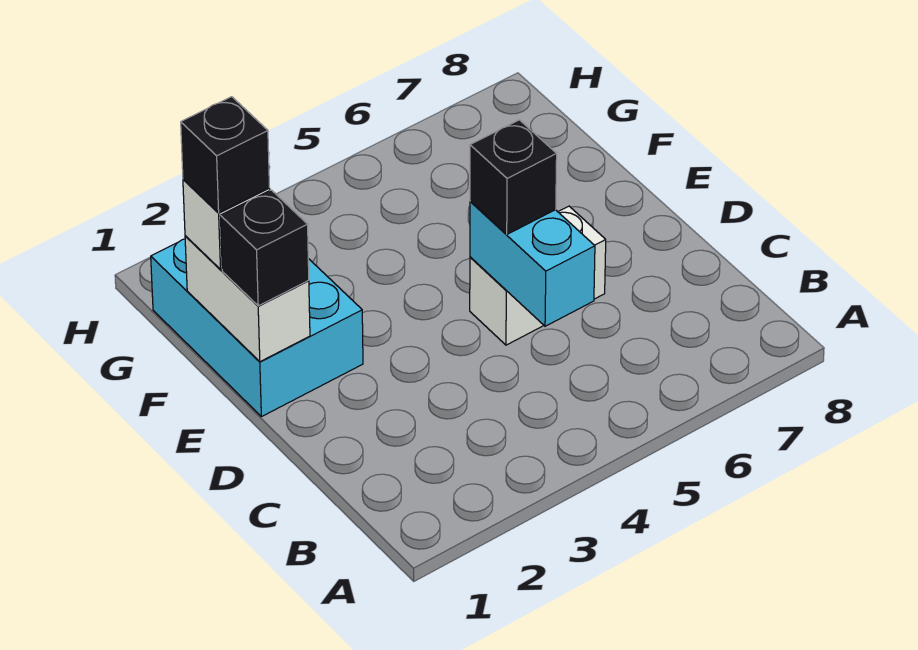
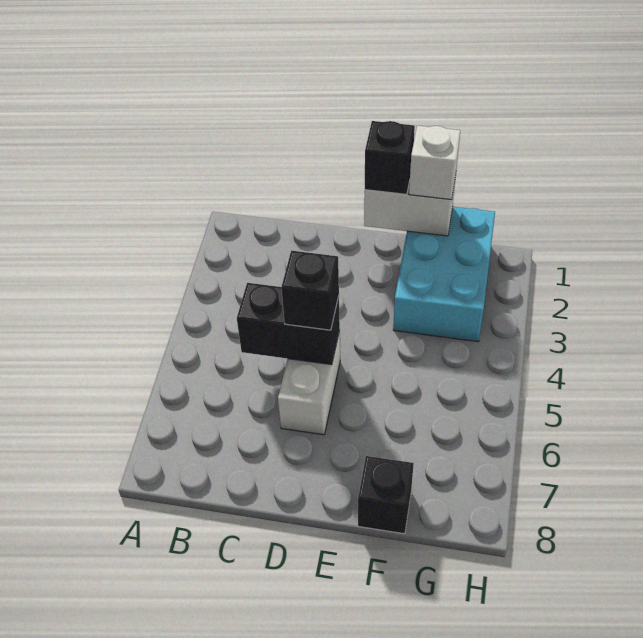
cyan brick C5:D5 level 2 -> black brick C5:D5 level 2
cyan brick E1:G2 level 1 -> cyan brick F1:G3 level 1
black brick F1 level 4 -> black brick F8 level 1

